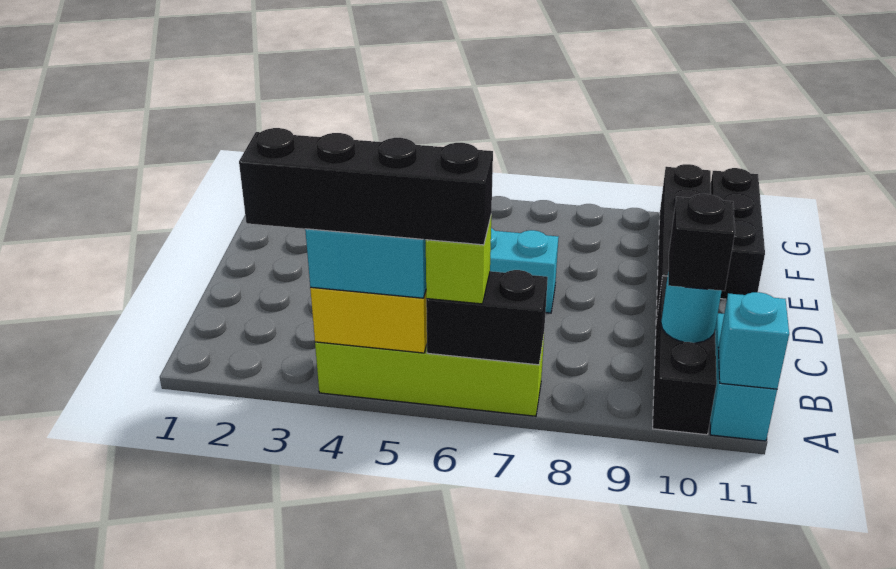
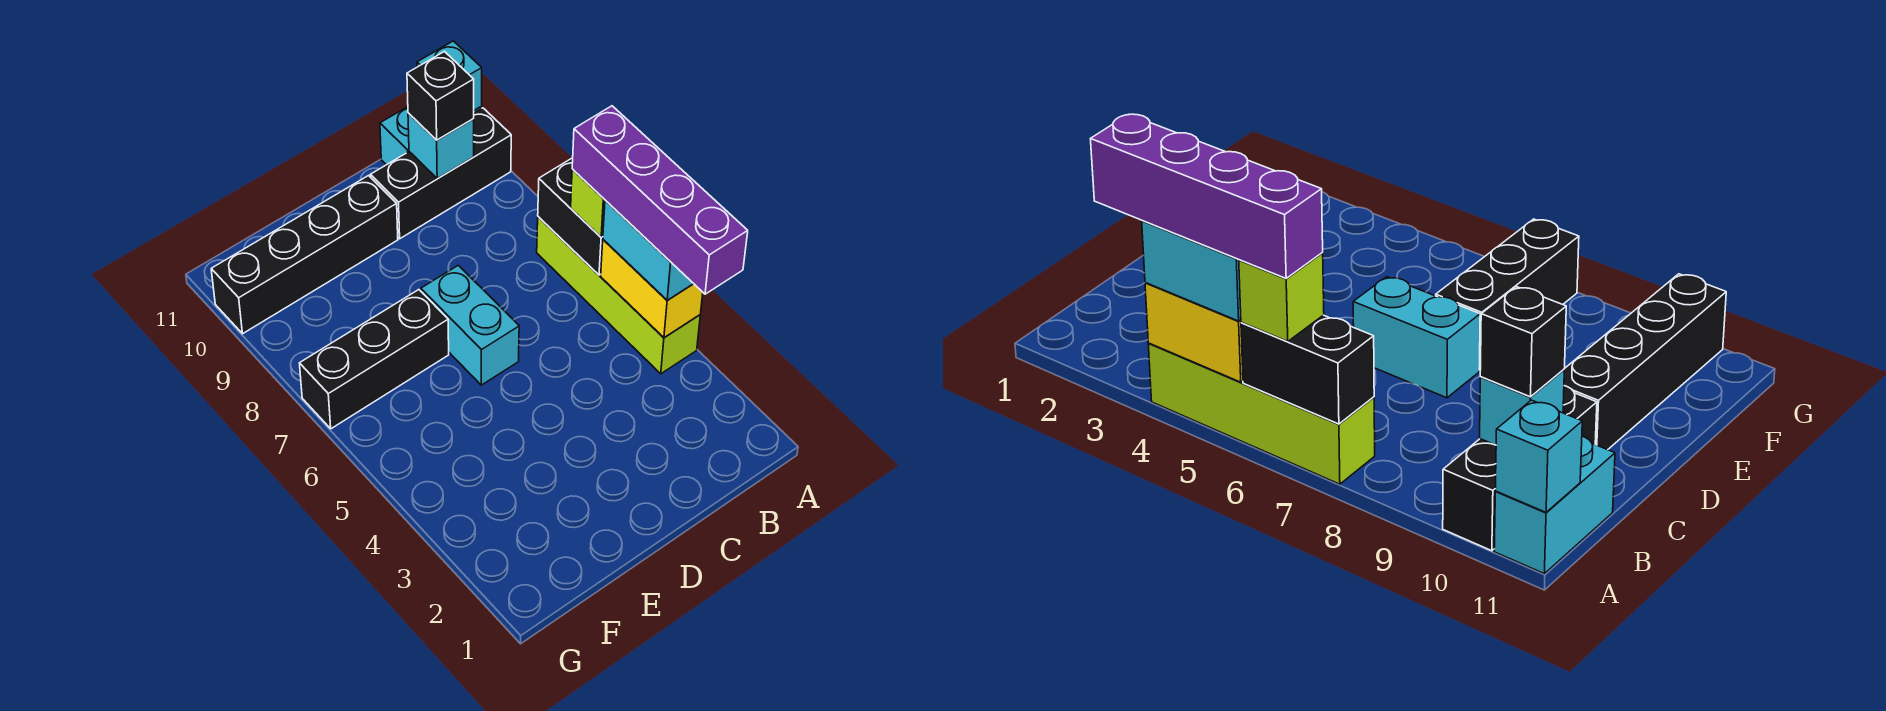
black brick A3:A6 level 4 -> purple brick A3:A6 level 4
cyan round brick B10 level 2 -> cyan brick B10 level 2
black brick E11:G11 level 1 -> black brick E7:G7 level 1

